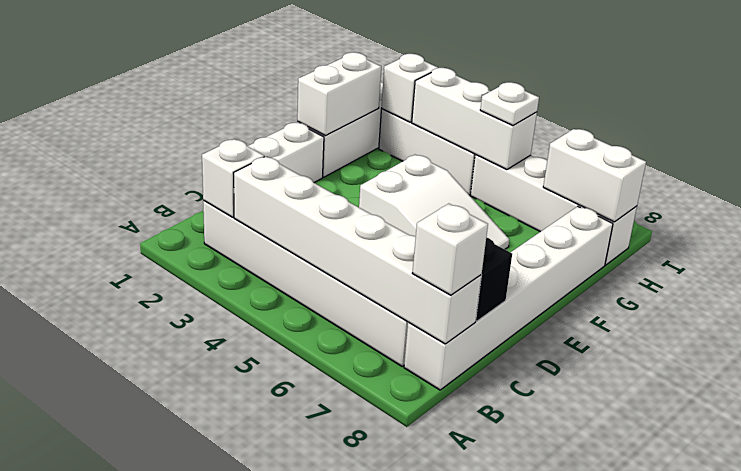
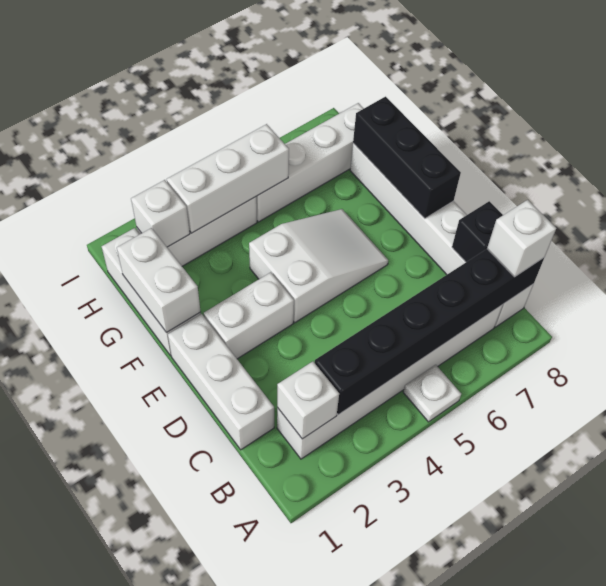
white brick B3:B8 level 2 -> black brick B3:B8 level 2
none -> black brick E8:G8 level 2
white plate H5 level 3 -> white plate A5 level 1
white brick H7:H8 level 2 -> white brick E2:E3 level 1

